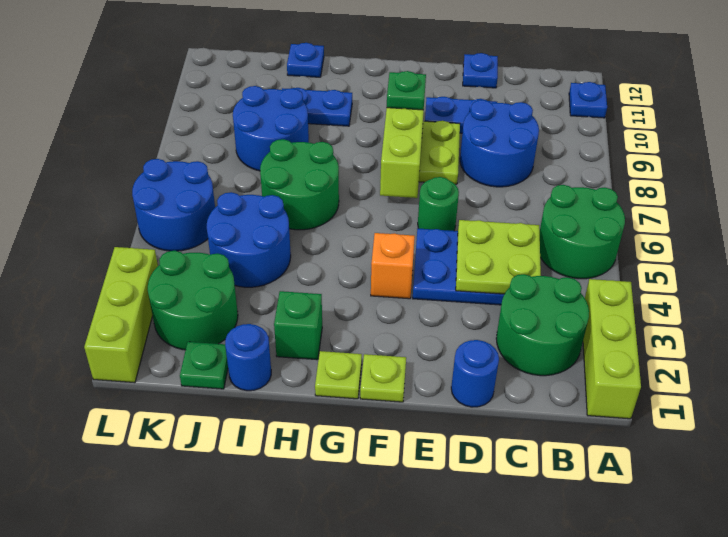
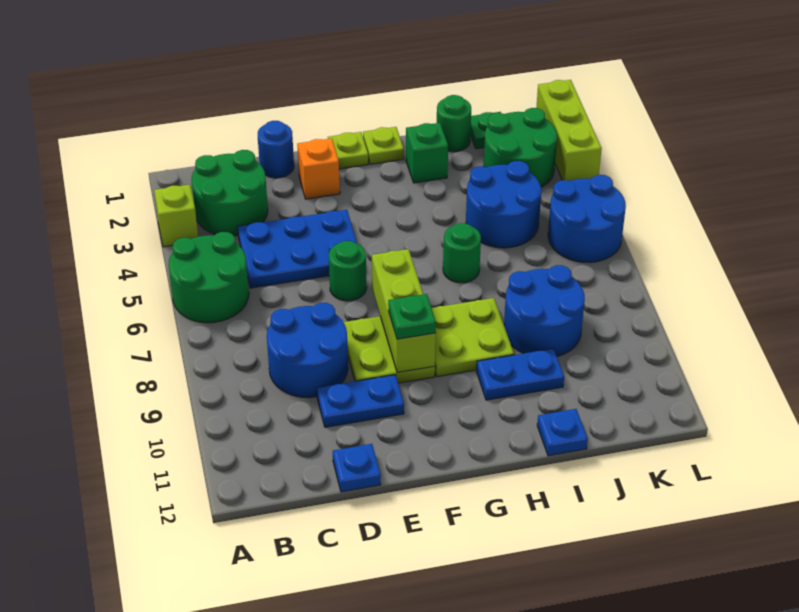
lime brick A1:A3 level 1 -> lime brick A3 level 1
blue plate A11 level 1 -> none
lime plate C4:D5 level 2 -> lime plate G8:H9 level 1
orange brick F4 level 1 -> orange brick E2 level 1
green round brick H6:I7 level 1 -> green round brick H6 level 1
blue round brick I1 level 1 -> green round brick I1 level 1

